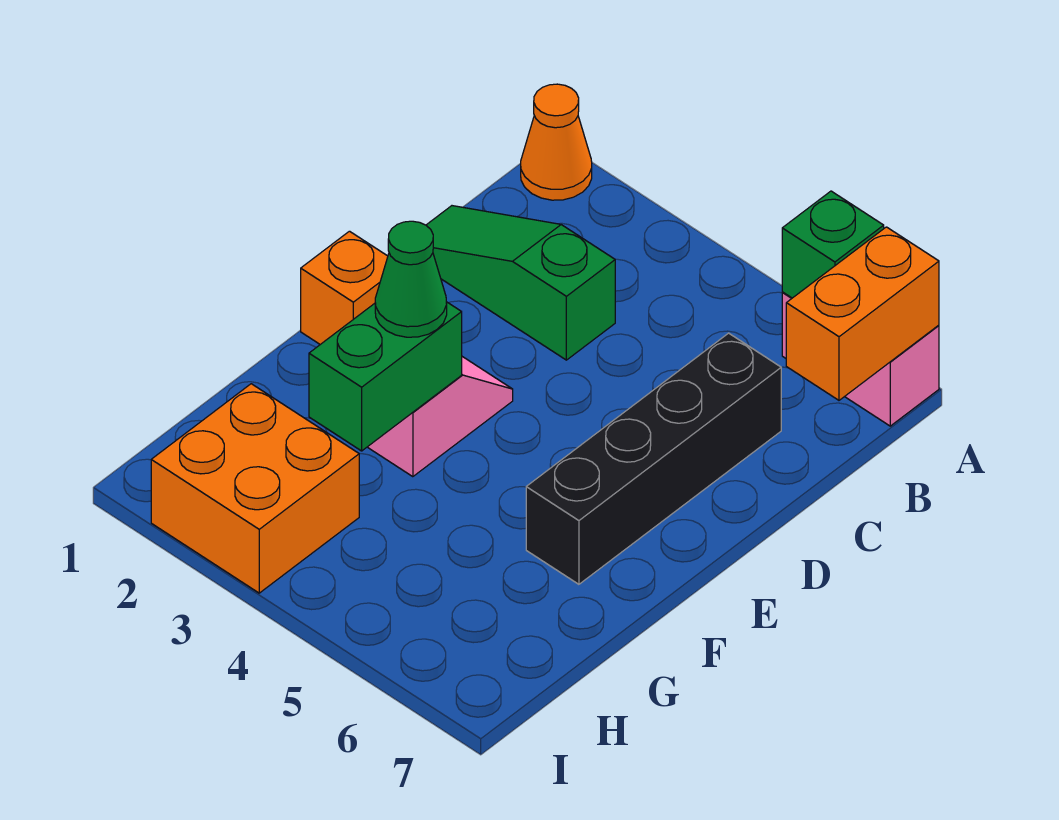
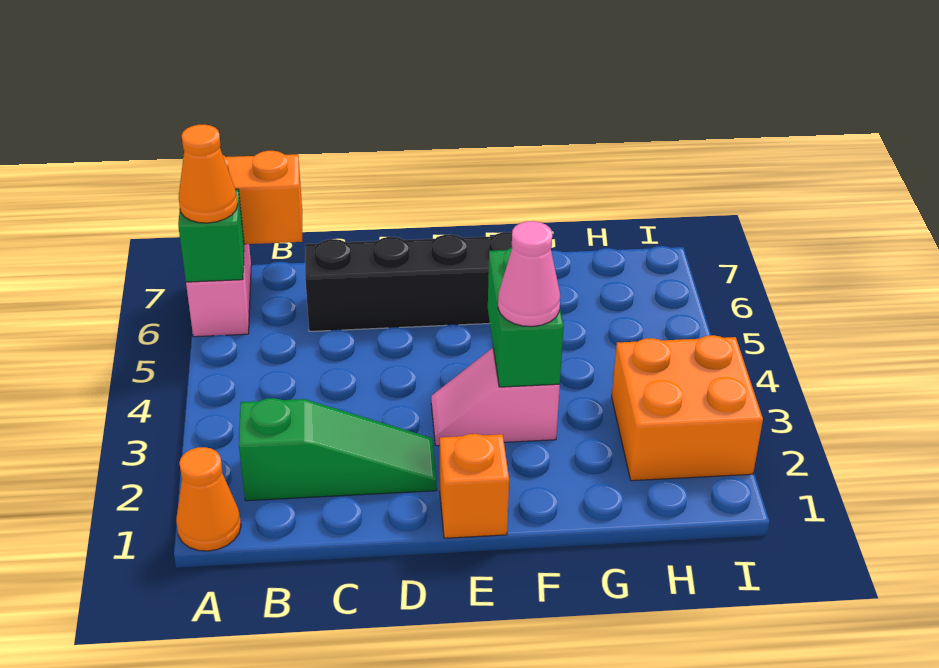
none -> orange cone A6 level 3
green slope C1:C3 level 1 top 3 -> green slope B2:D2 level 1 top B
green brick F3:G3 level 2 -> green brick F3:F4 level 2
green cone F3 level 3 -> pink cone F3 level 3

